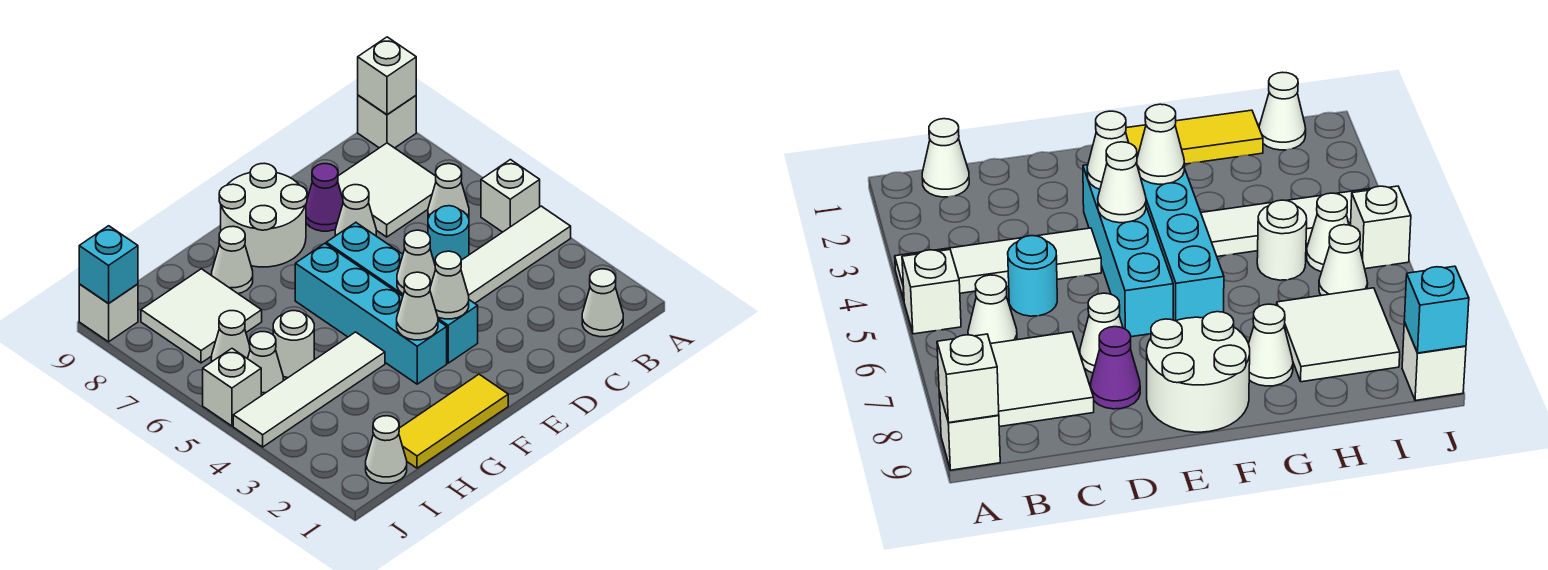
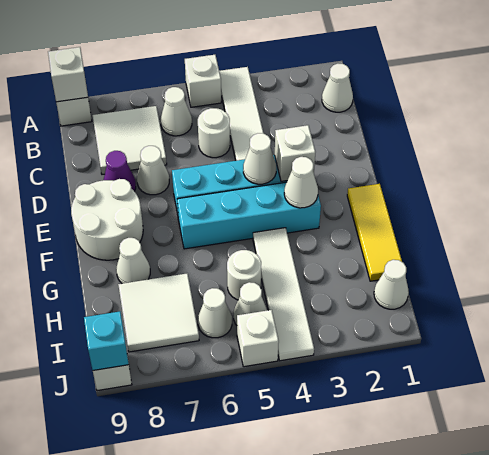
cyan round brick C5 level 1 -> white round brick C5 level 1
white cone E3 level 2 -> white brick E3 level 2

